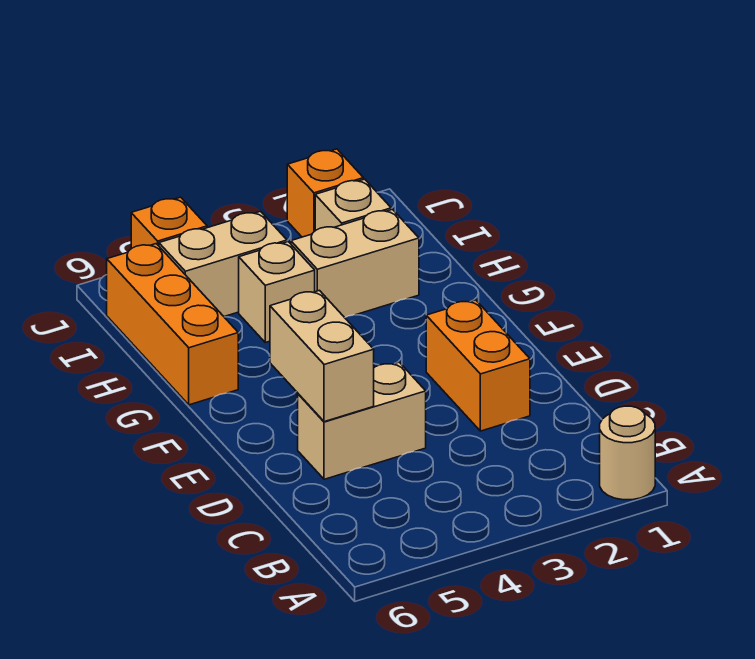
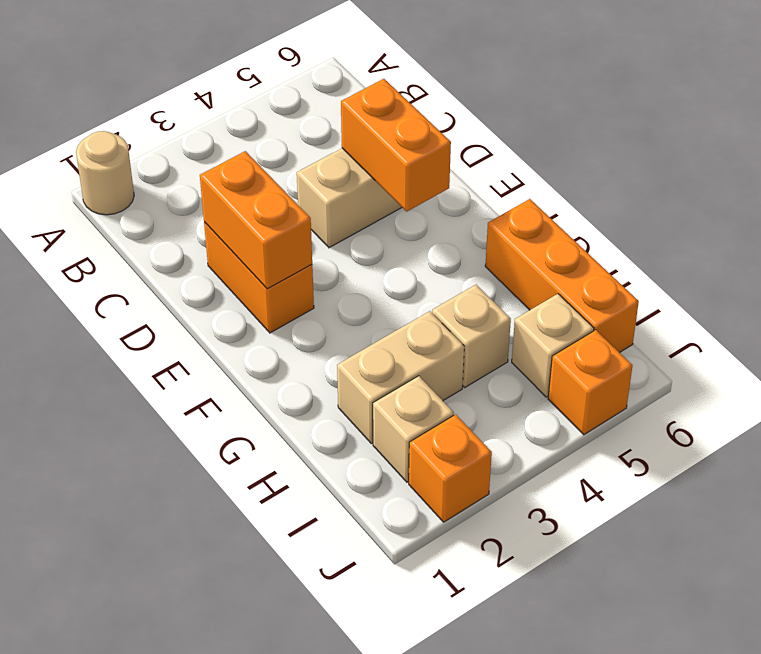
none -> orange brick D2:E2 level 2
tan brick D5:E5 level 2 -> orange brick D5:E5 level 2
tan brick I4:I5 level 1 -> tan brick I5 level 1

